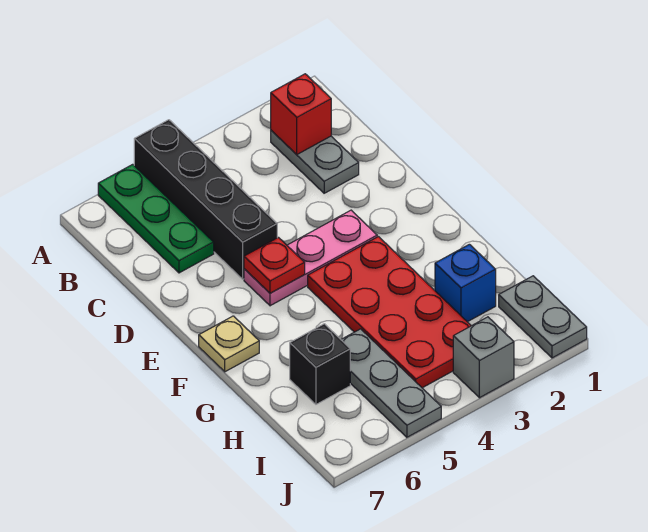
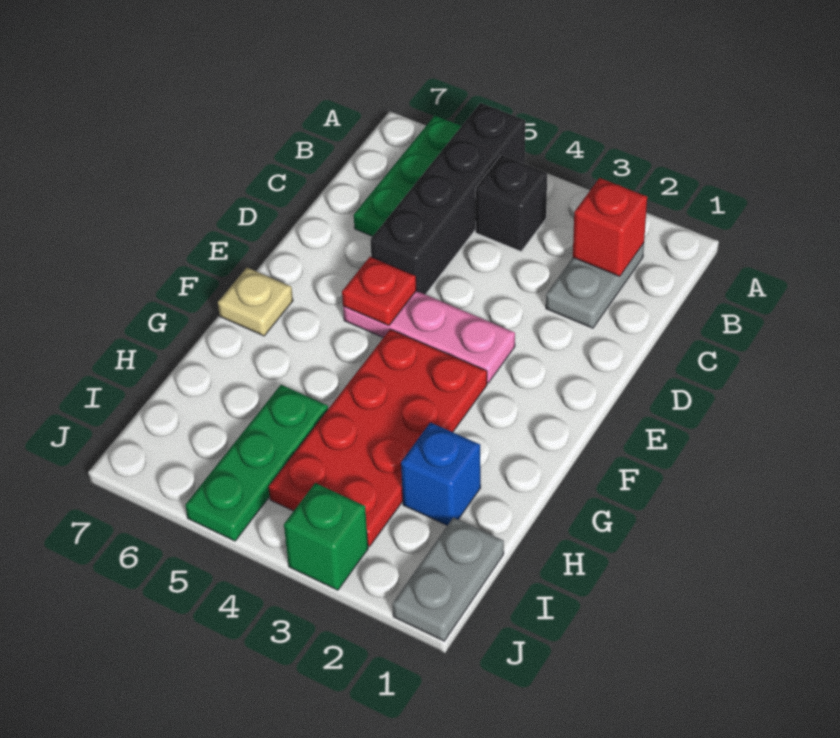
grey plate H5:J5 level 1 -> green plate H5:J5 level 1
black brick H6 level 1 -> black brick B4 level 1
grey brick J3 level 1 -> green brick J3 level 1

